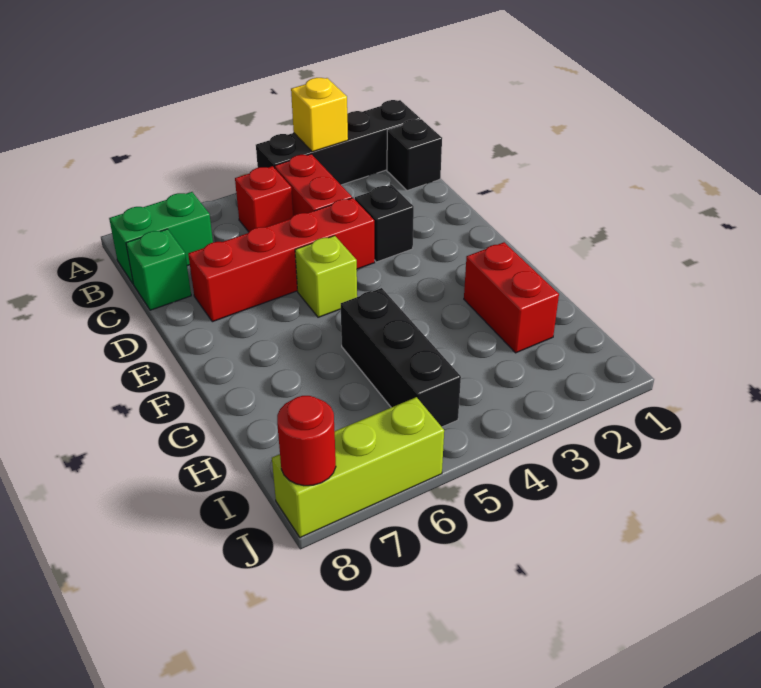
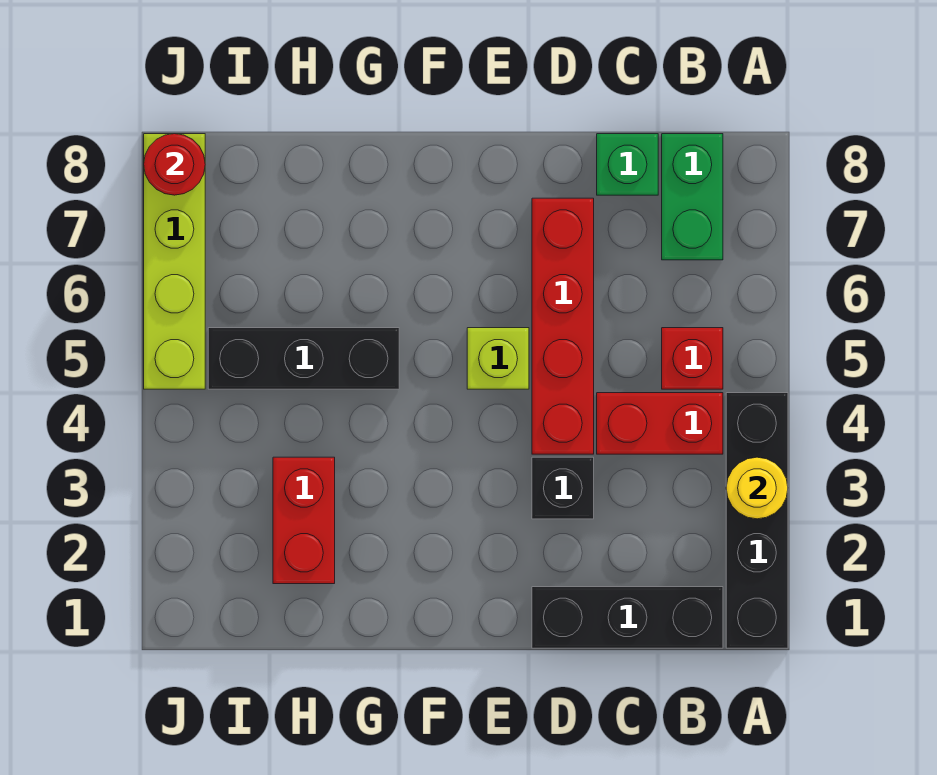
yellow brick A3 level 2 -> yellow round brick A3 level 2
black brick B1 level 1 -> black brick B1:D1 level 1
red brick G2:H2 level 1 -> red brick H2:H3 level 1
lime brick J6:J8 level 1 -> lime brick J5:J8 level 1

